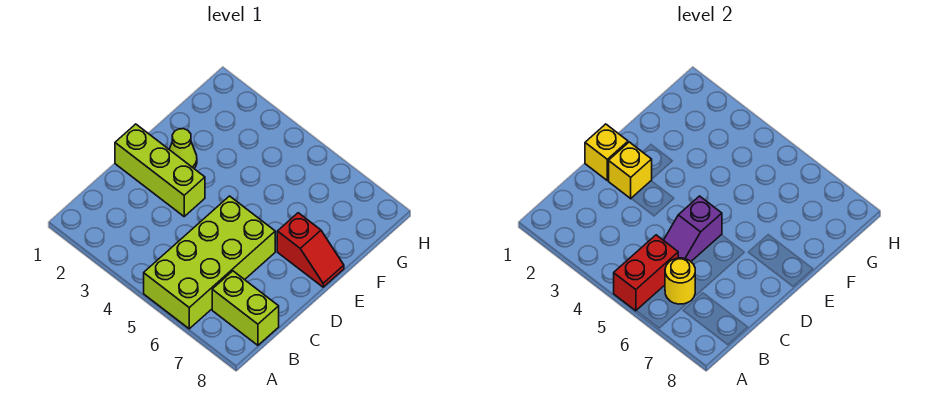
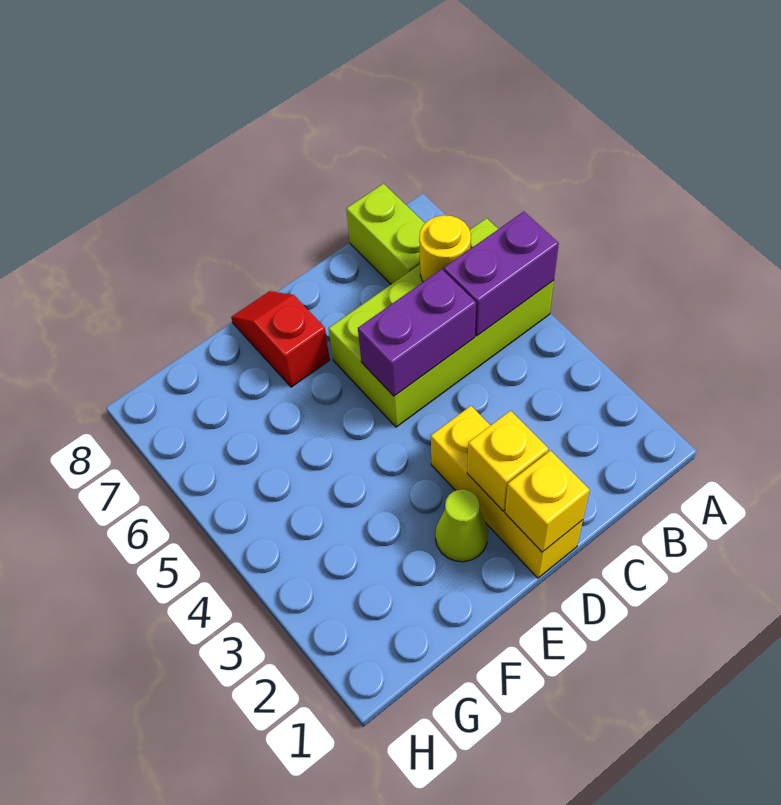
red brick A5:B5 level 2 -> purple brick A5:B5 level 2
purple slope C5:D5 level 2 top D -> purple brick C5:D5 level 2
lime brick D1:D3 level 1 -> yellow brick D1:D3 level 1

